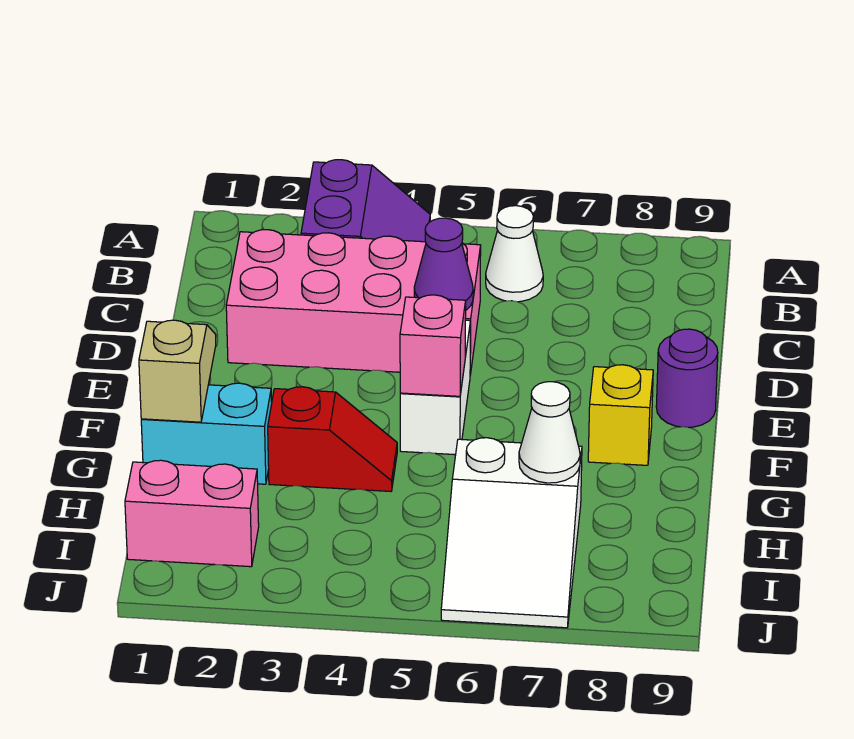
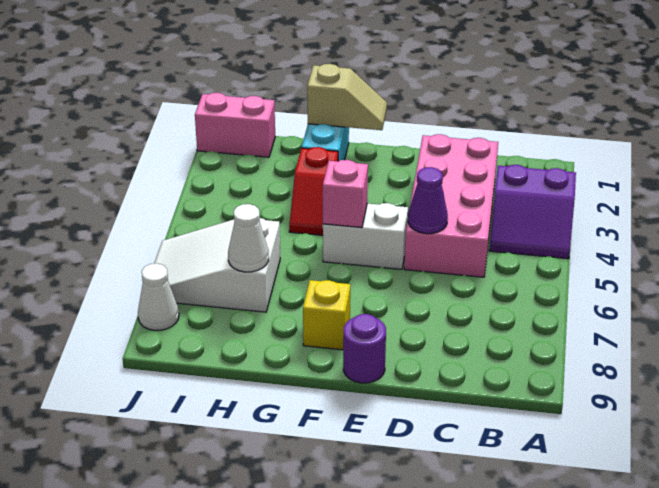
white cone B6 level 1 -> white cone J8 level 1
pink brick I1:I2 level 1 -> pink brick I1:J1 level 1

